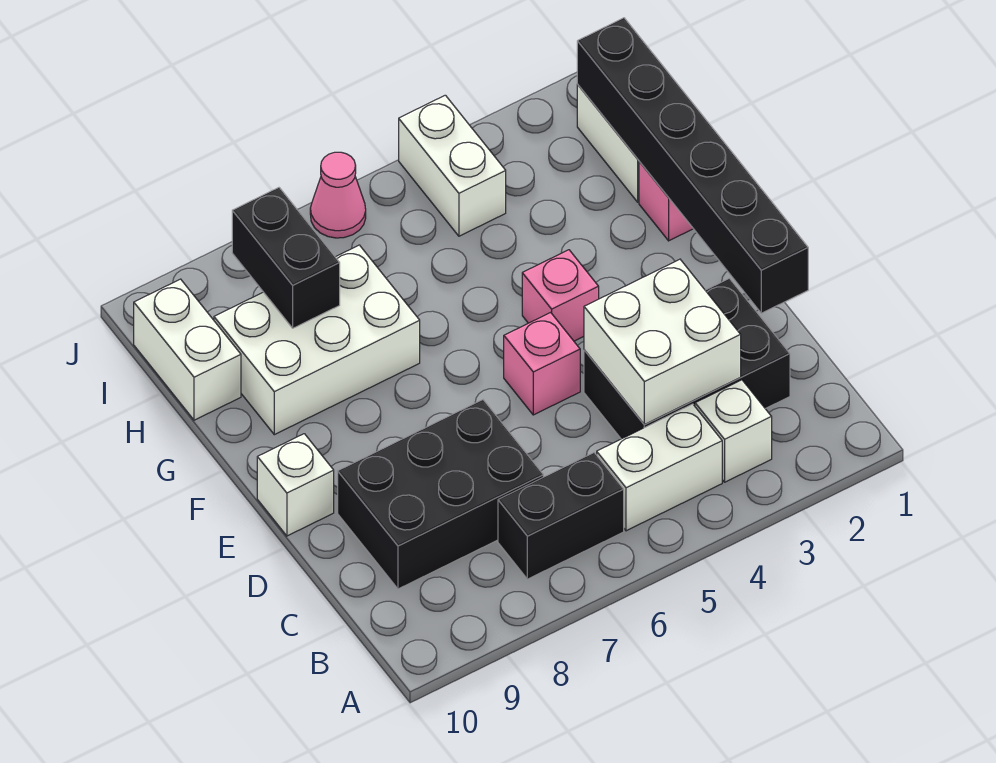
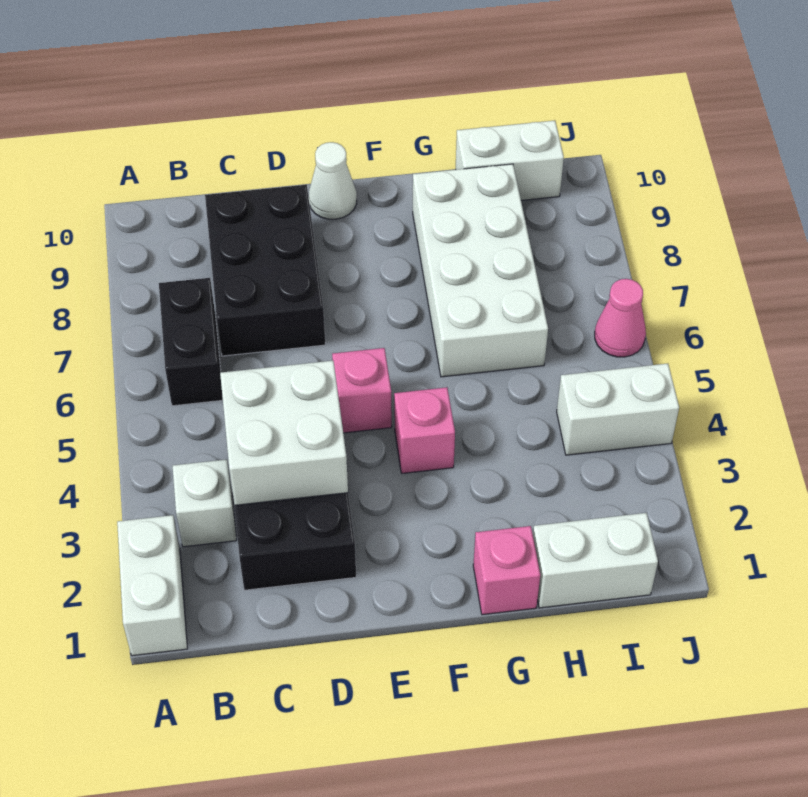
white brick B4:B5 level 1 -> white brick A1:A2 level 1
black brick D1:I1 level 2 -> none
white brick E10 level 1 -> white cone E10 level 1
white brick G7:H9 level 1 -> white brick G6:H9 level 1
black brick H8:I8 level 2 -> none

